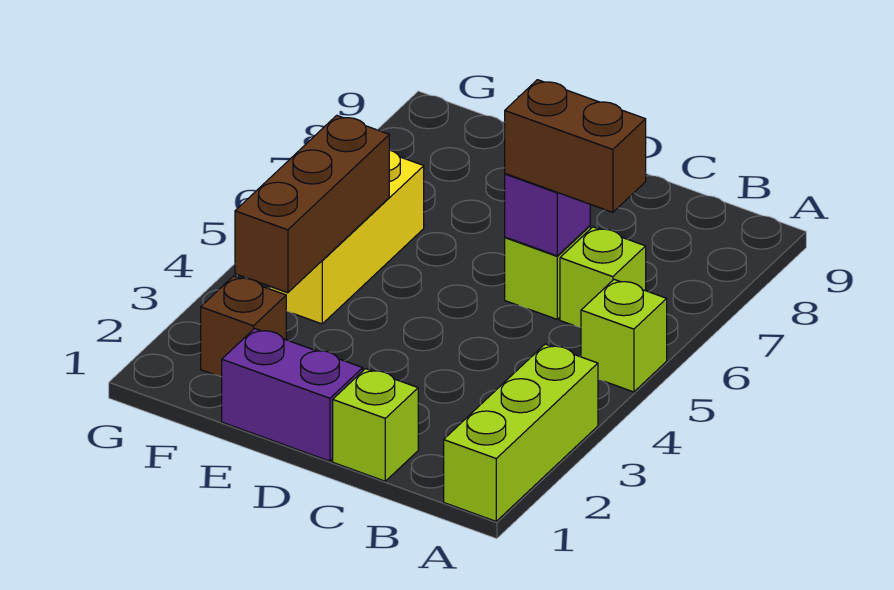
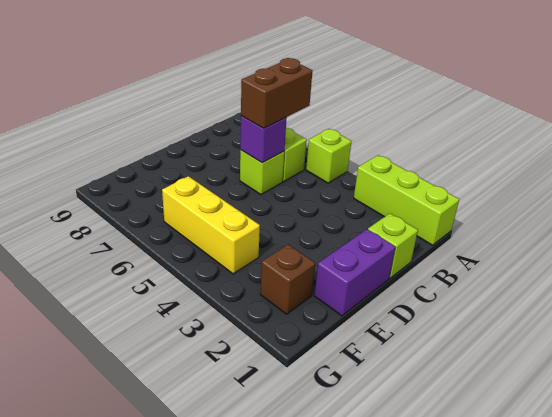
brown brick F3:F5 level 2 -> none

